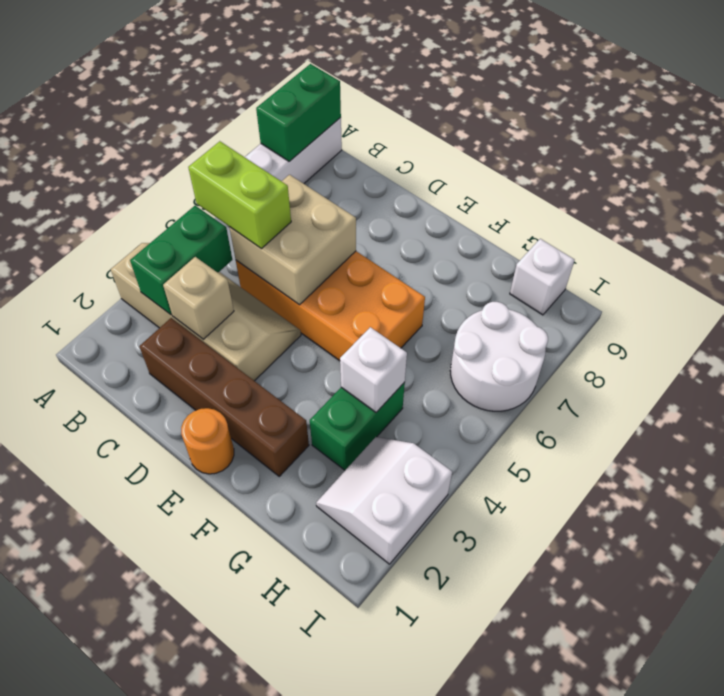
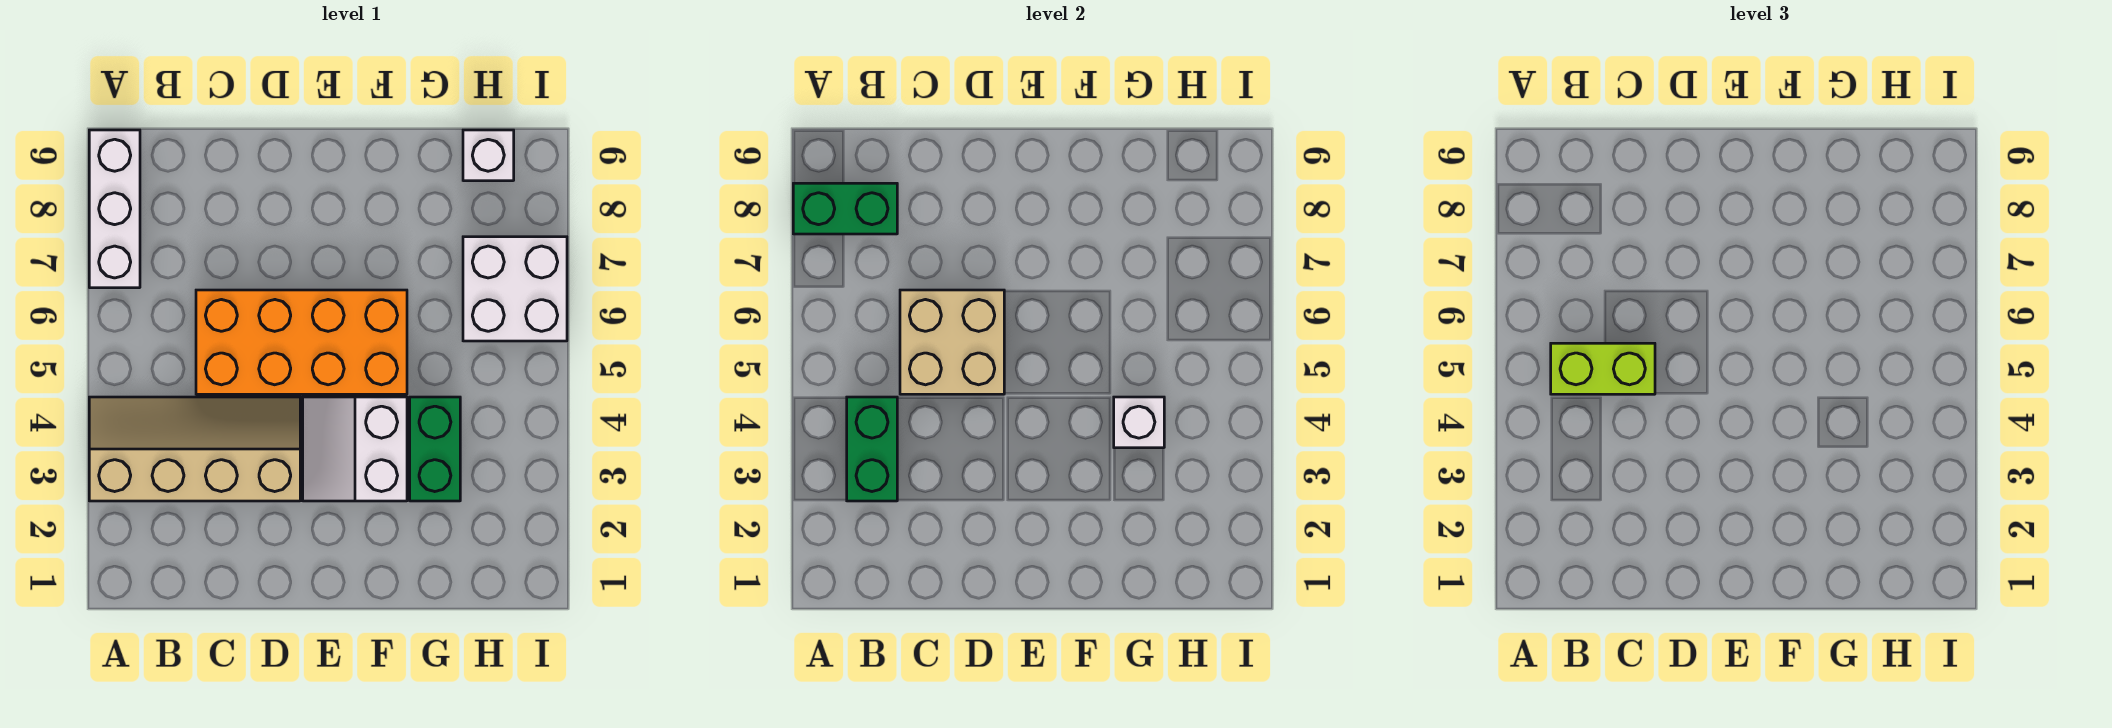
green brick A8:A9 level 2 -> green brick A8:B8 level 2
brown brick C2:F2 level 1 -> none
tan brick C3 level 2 -> none
orange round brick E1 level 1 -> none
white slope H2:I3 level 1 top I -> white slope E3:F4 level 1 top F
white round brick H6:I7 level 1 -> white brick H6:I7 level 1

